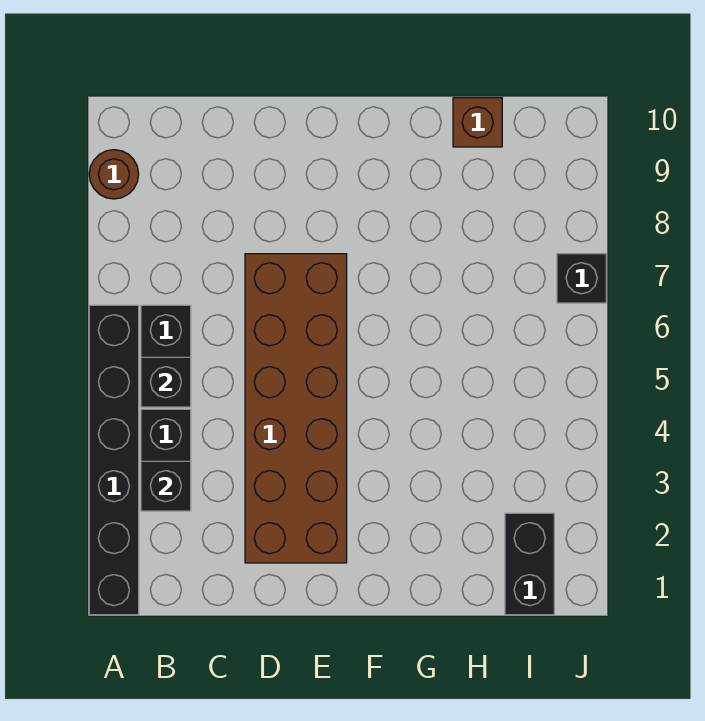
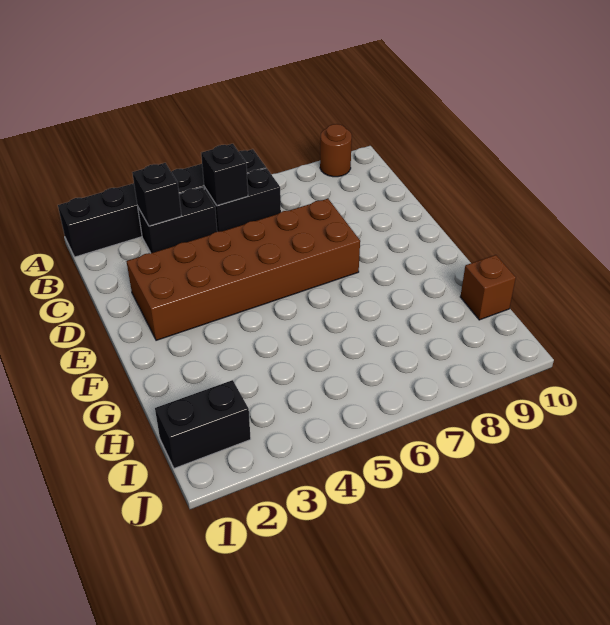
black brick J7 level 1 -> none

